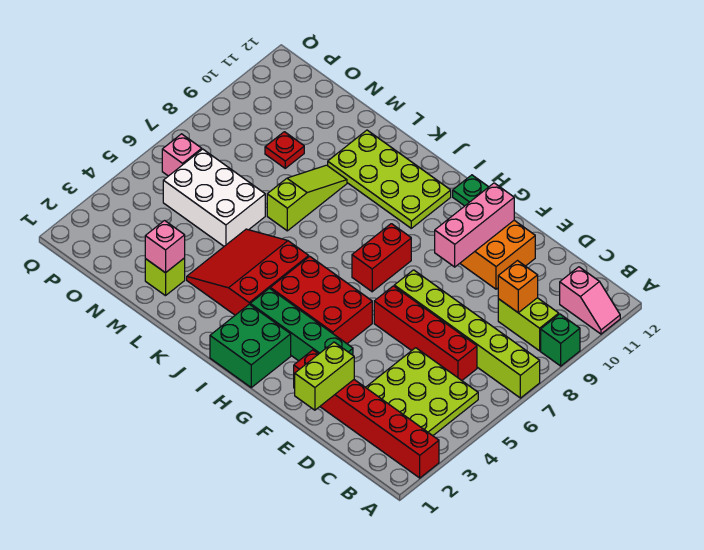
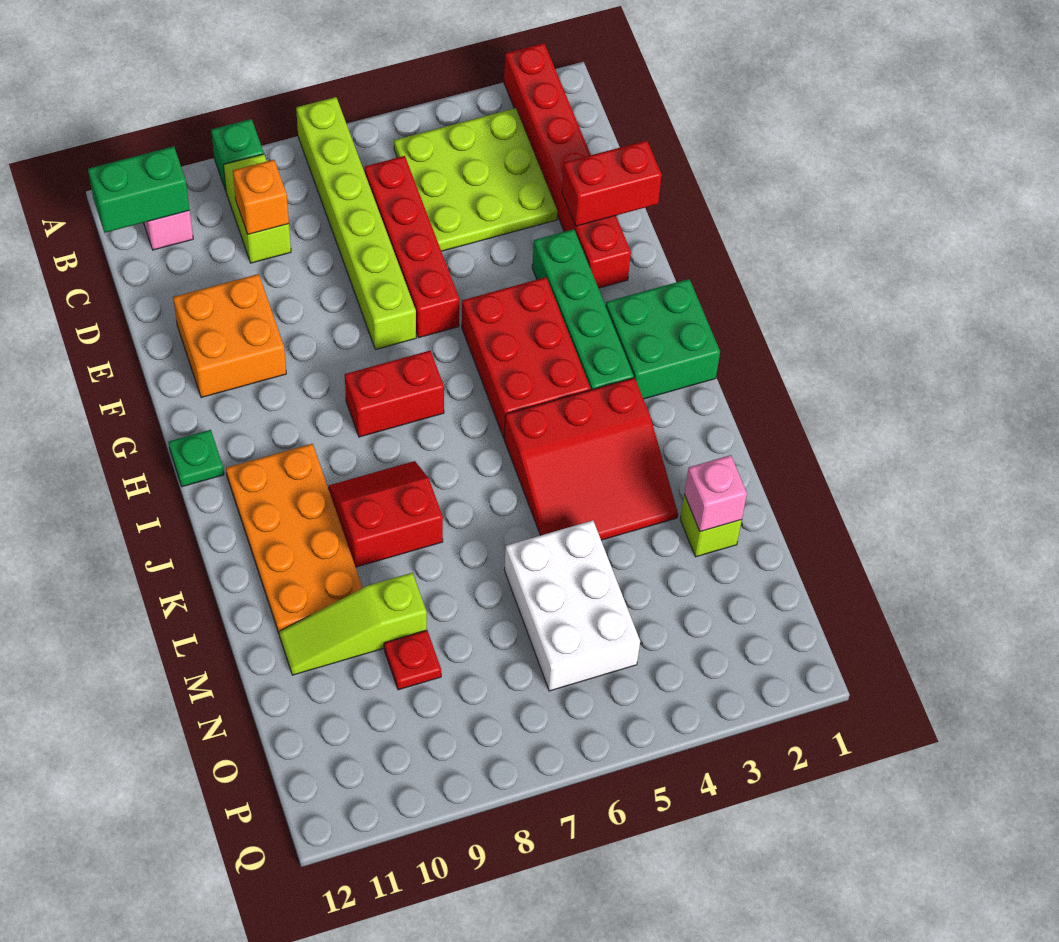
none -> green brick B11:B12 level 2
lime brick E1:E2 level 2 -> red brick E1:E2 level 2
pink brick F9:F11 level 2 -> none
lime plate I10:L11 level 1 -> orange plate I10:L11 level 1
none -> red slope J8:K9 level 1 top K
lime slope L7:L9 level 1 top 7 -> lime slope M9:M11 level 1 top 9
pink brick P6 level 1 -> none

